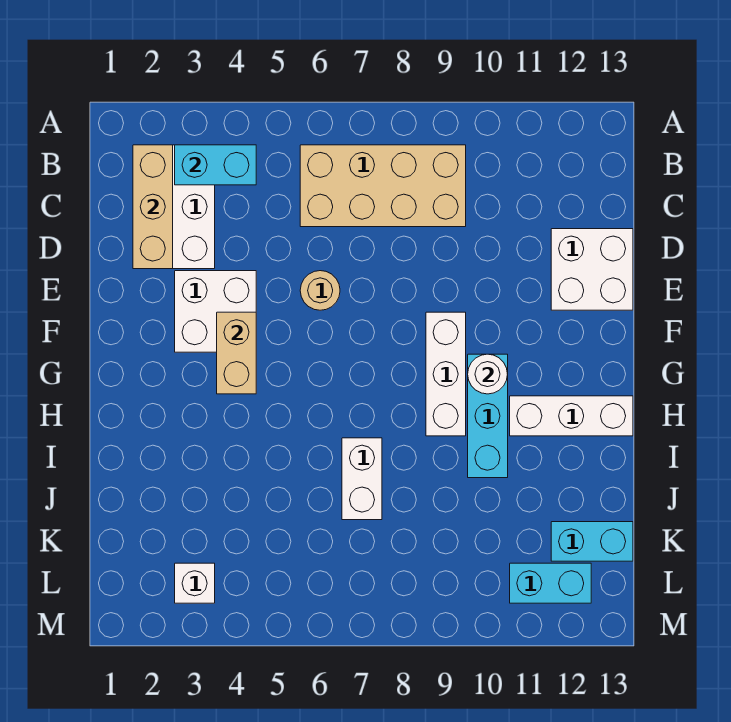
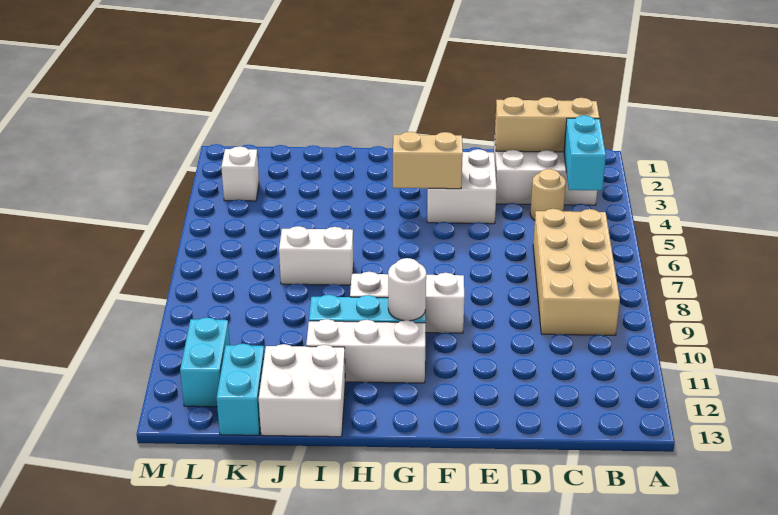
white brick D12:E13 level 1 -> white brick I12:J13 level 1
tan round brick E6 level 1 -> tan round brick C4 level 1
white brick H11:H13 level 1 -> white brick G11:I11 level 1

